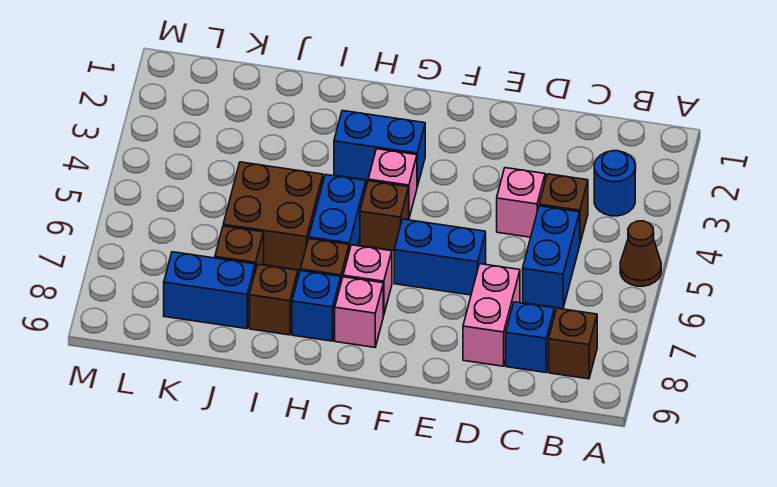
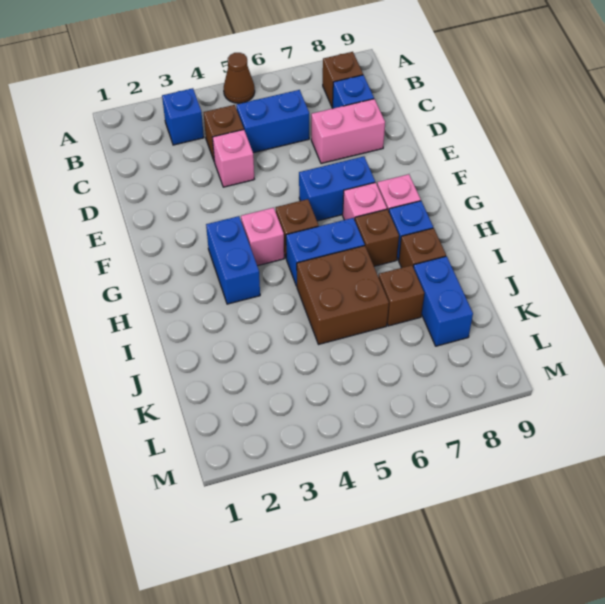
blue round brick B3 level 1 -> blue brick B3 level 1
blue brick E6:F6 level 1 -> blue brick F6:F7 level 1

